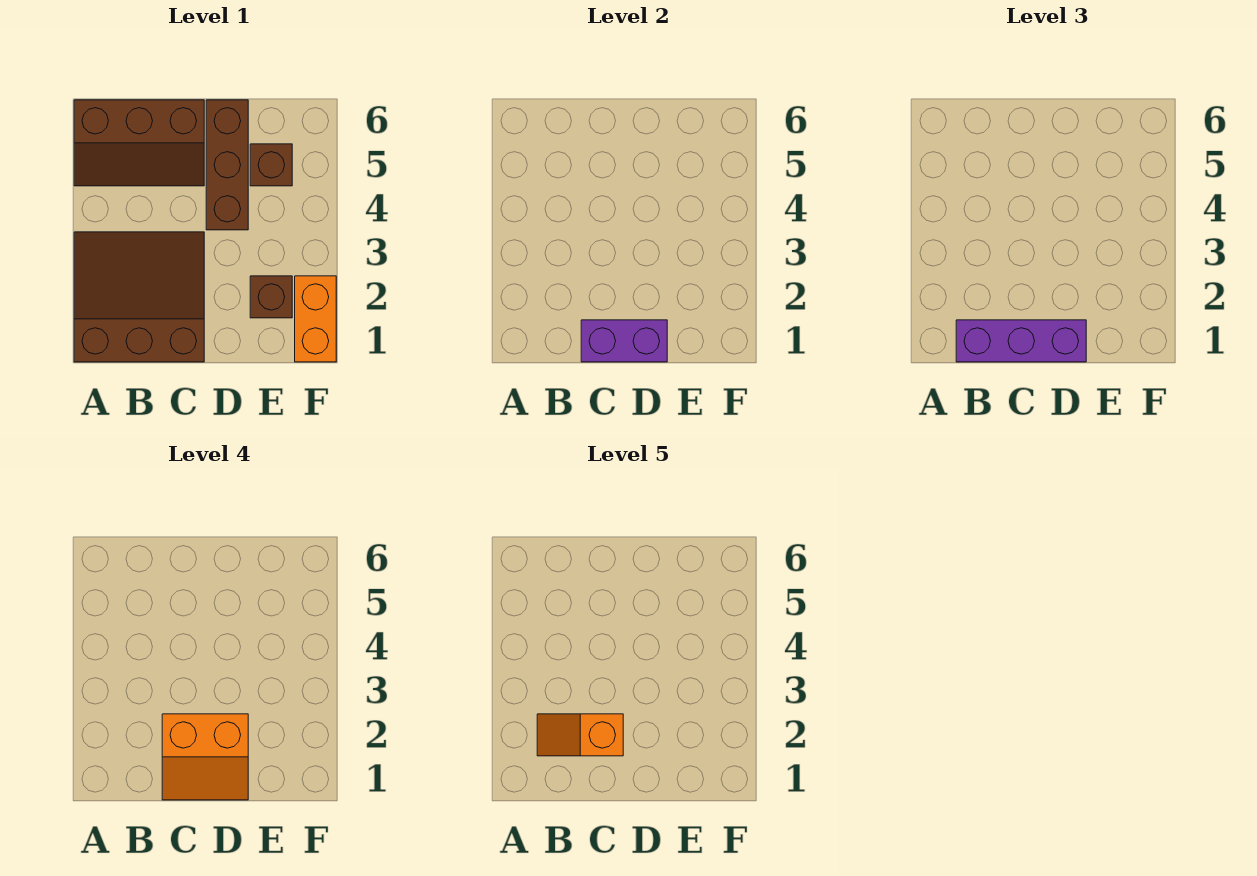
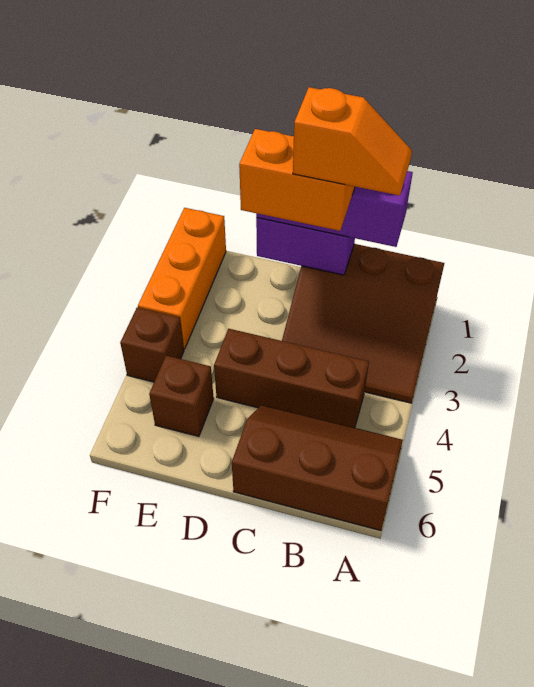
brown brick D4:D6 level 1 -> brown brick B4:D4 level 1
brown brick E2 level 1 -> brown brick F4 level 1
orange brick F1:F2 level 1 -> orange brick F1:F3 level 1

